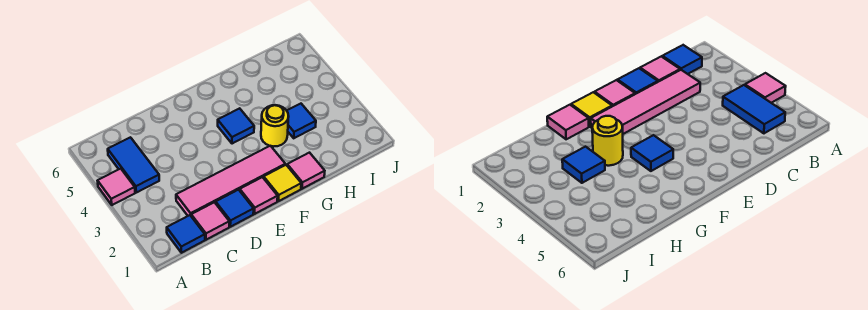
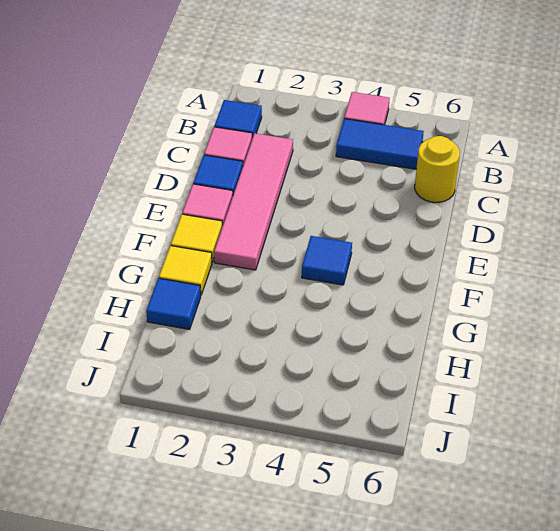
pink tile G1 level 1 -> yellow tile G1 level 1
yellow round brick G3 level 1 -> yellow round brick C6 level 1
blue tile H3 level 1 -> blue tile H1 level 1

